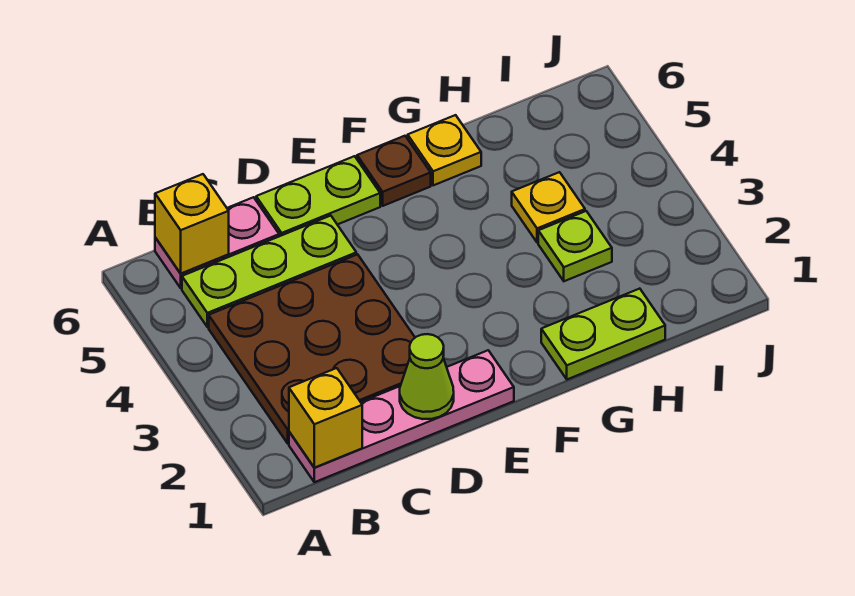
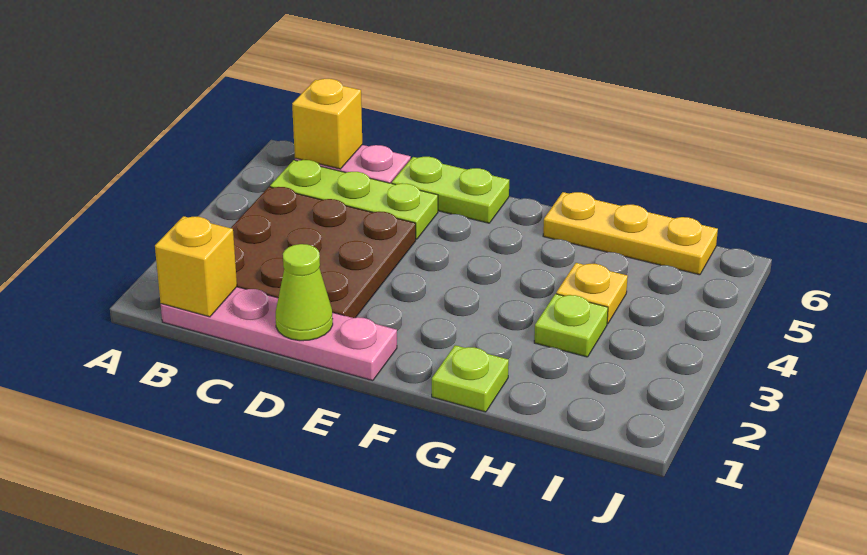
brown plate F6 level 1 -> none
lime plate G1:H1 level 1 -> lime plate G1 level 1
yellow plate G6 level 1 -> yellow plate G6:I6 level 1

